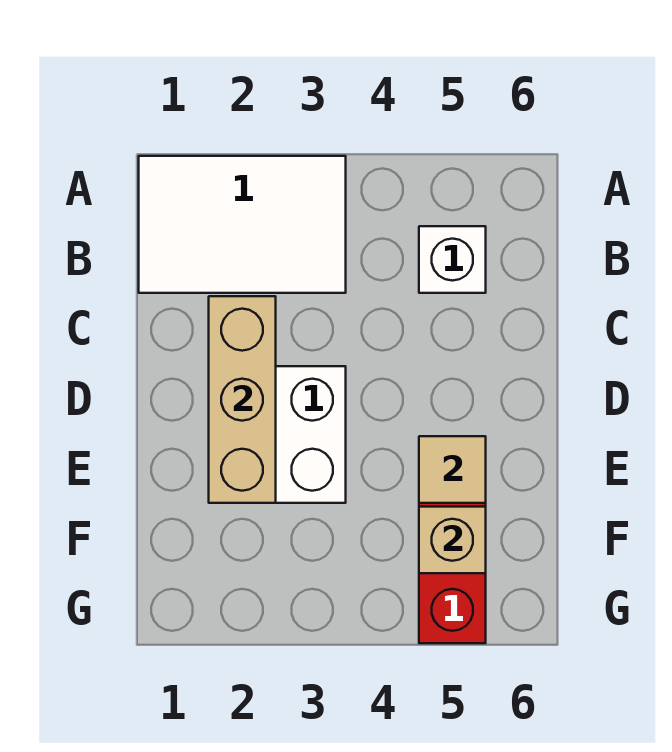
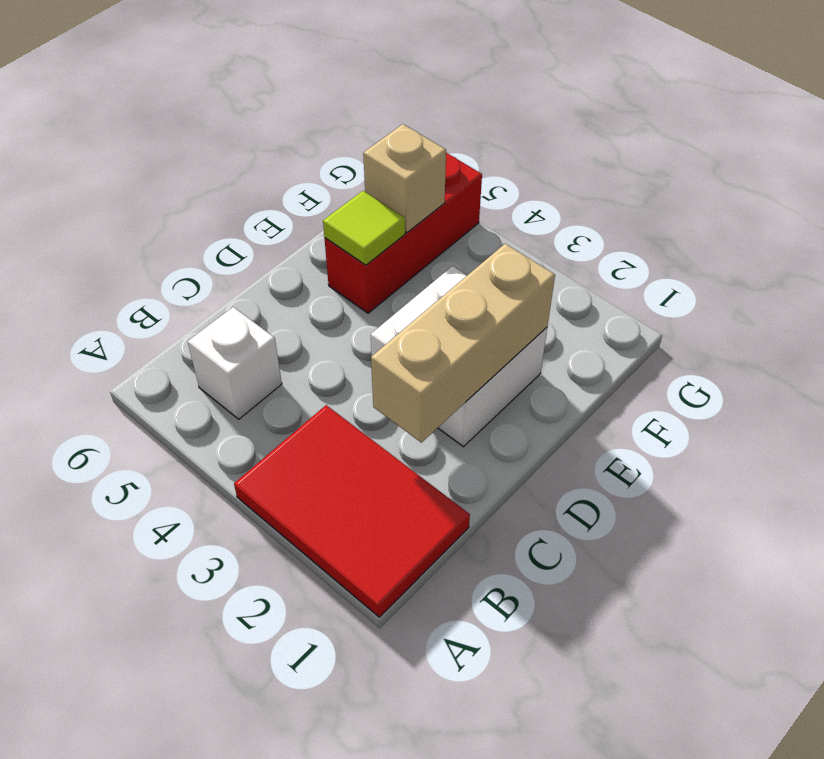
white tile A1:B3 level 1 -> red tile A1:B3 level 1
tan tile E5 level 2 -> lime tile E5 level 2

